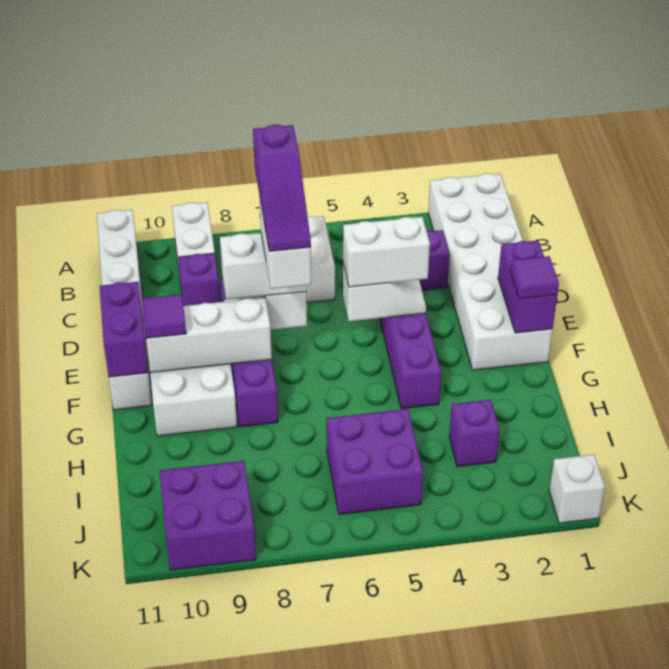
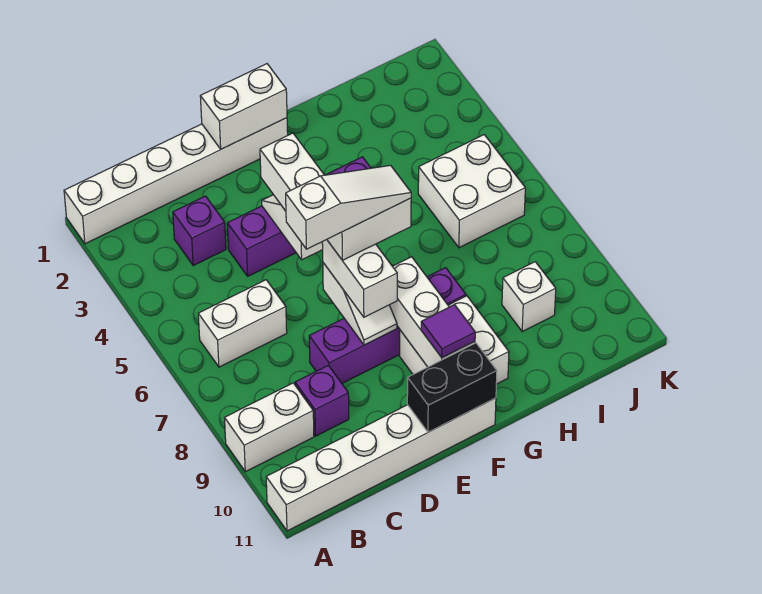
white brick A1:F2 level 1 -> white brick A1:F1 level 1
purple slope D7:F7 level 5 top D -> white slope D7:F7 level 5 top D
purple brick E1:F1 level 2 -> white brick E1:F1 level 2
purple brick E11:F11 level 2 -> black brick E11:F11 level 2
purple tile F1 level 3 -> none
purple brick I3 level 1 -> none
purple brick I5:J6 level 1 -> white brick I5:J6 level 1
purple brick J9:K10 level 1 -> none
white brick K1 level 1 -> white brick I9 level 1

